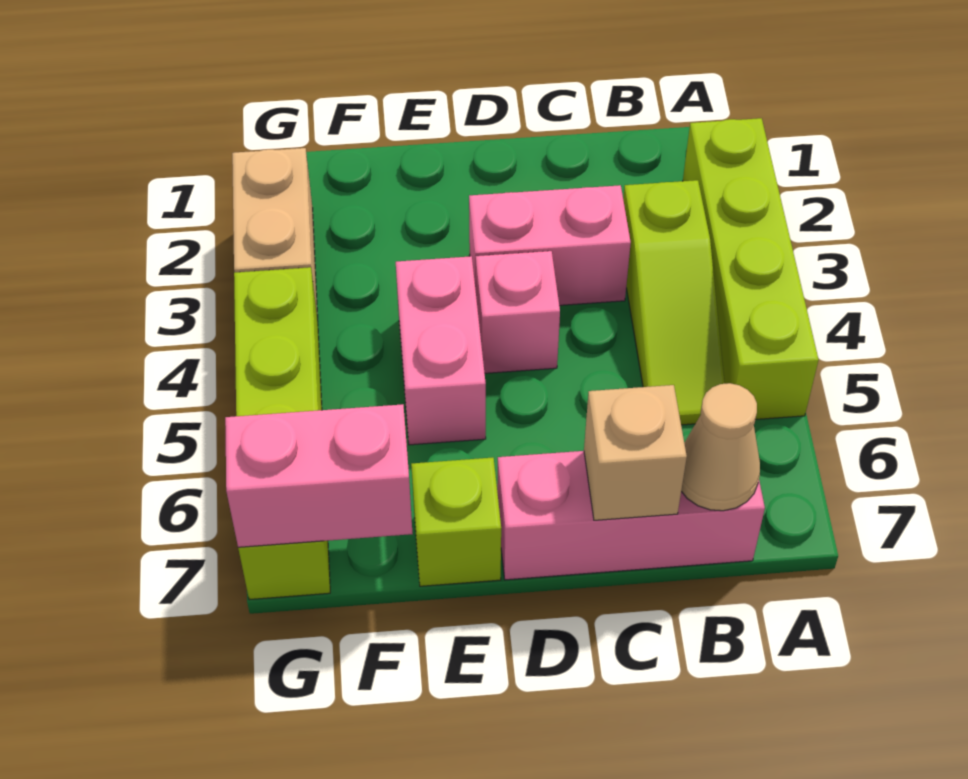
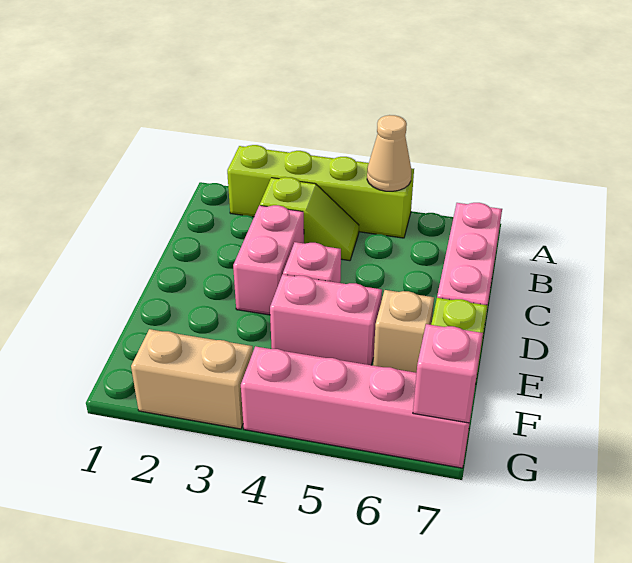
lime slope B3:B5 level 1 top 3 -> lime slope B3:B4 level 1 top 3
tan cone B7 level 2 -> tan cone A5 level 2
tan brick C7 level 2 -> tan brick E6 level 1
pink brick F7:G7 level 2 -> pink brick G7 level 2
lime brick G4:G7 level 1 -> pink brick G4:G7 level 1

